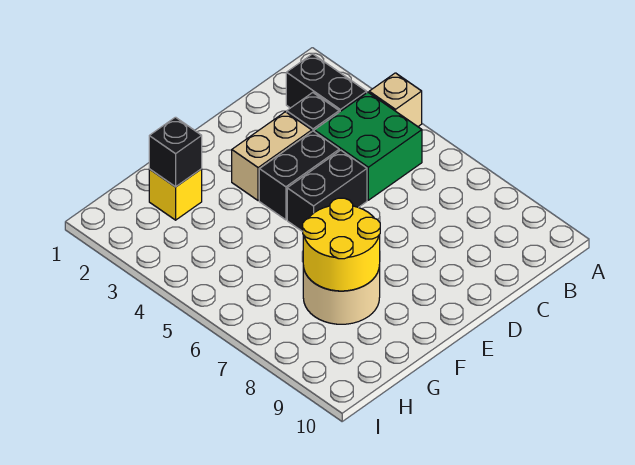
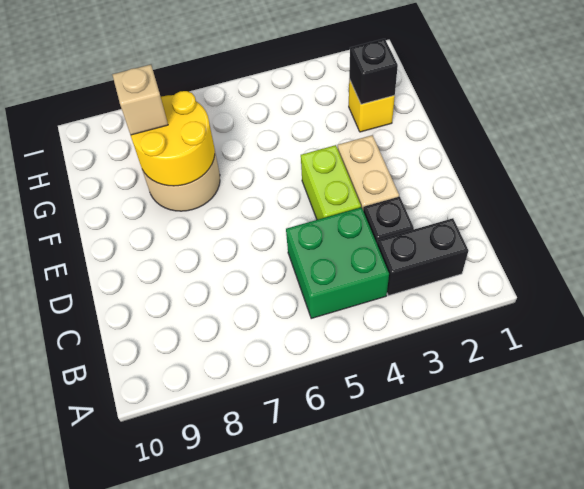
tan brick A4 level 1 -> tan brick G8 level 3
black brick D4:E4 level 1 -> lime brick D4:E4 level 1
black brick D5:E5 level 1 -> none

